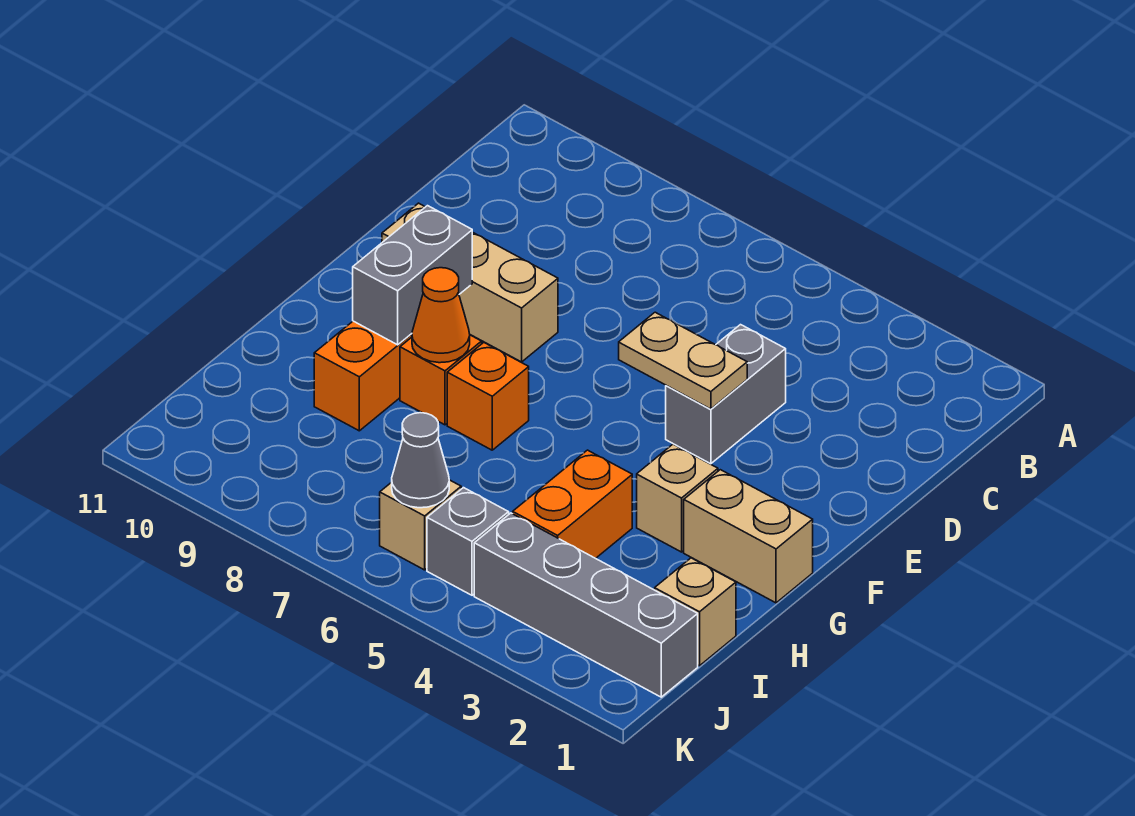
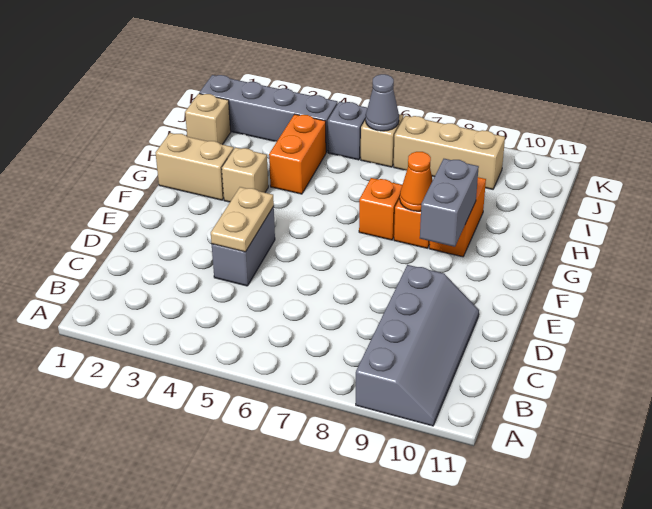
none -> grey slope A9:D10 level 1 top 9
tan plate E4:E5 level 2 -> tan plate D4:E4 level 2
tan brick E8:E10 level 1 -> tan brick J7:J9 level 1

